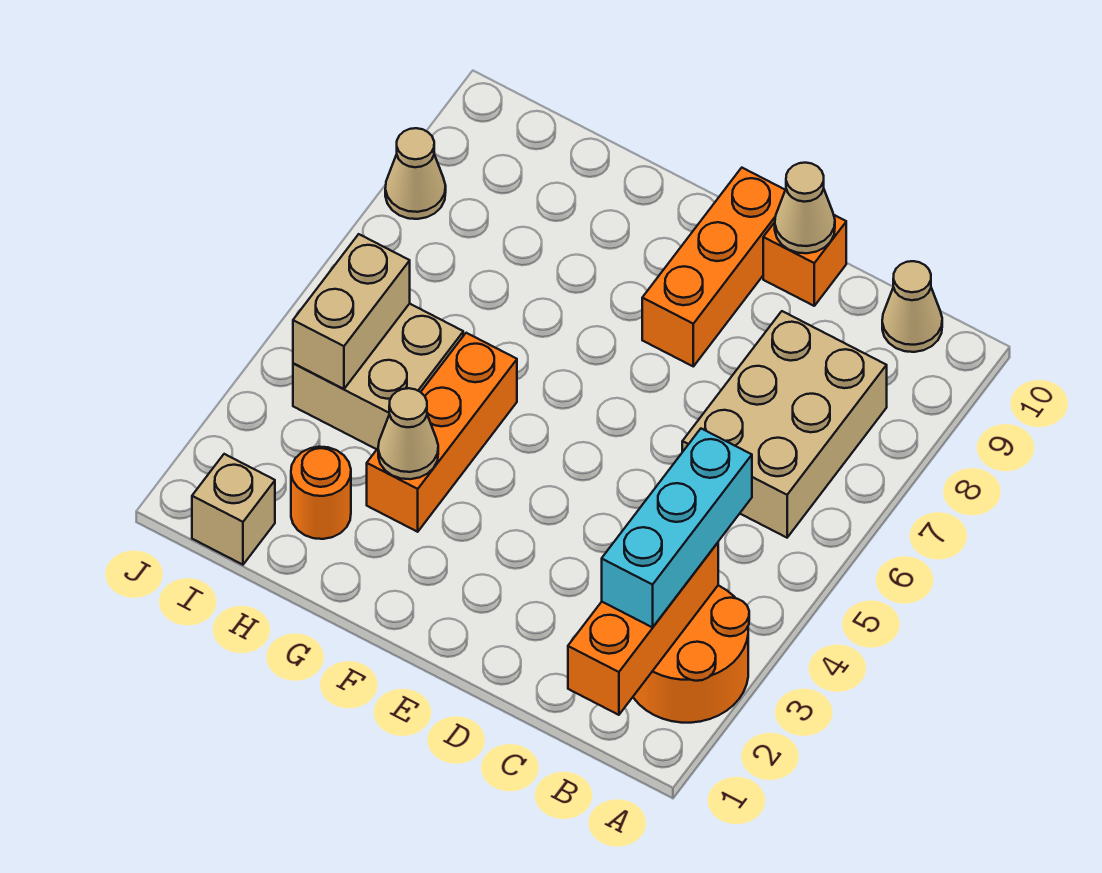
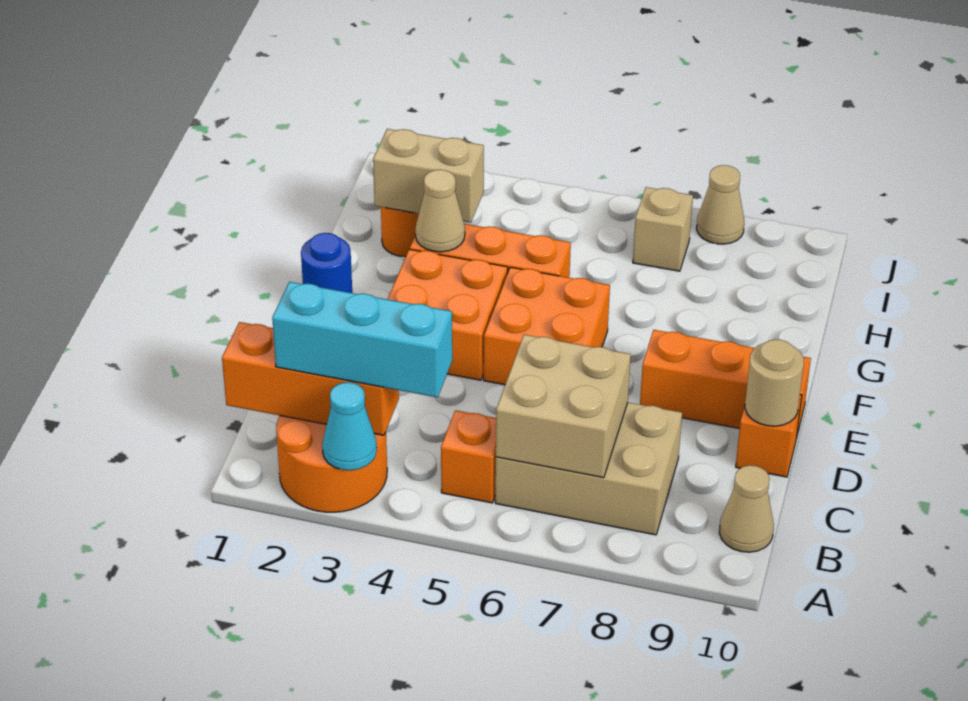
none -> cyan cone A3 level 2
none -> orange brick B5 level 1
tan cone D10 level 2 -> tan round brick D10 level 2
none -> orange brick E3:F4 level 1
none -> orange brick E5:F6 level 1
none -> blue round brick F1 level 1
tan brick H4:I5 level 1 -> tan brick B6:C7 level 2
tan brick I1 level 1 -> tan brick I7 level 1
tan brick I4:I5 level 2 -> tan brick H2:H3 level 2

